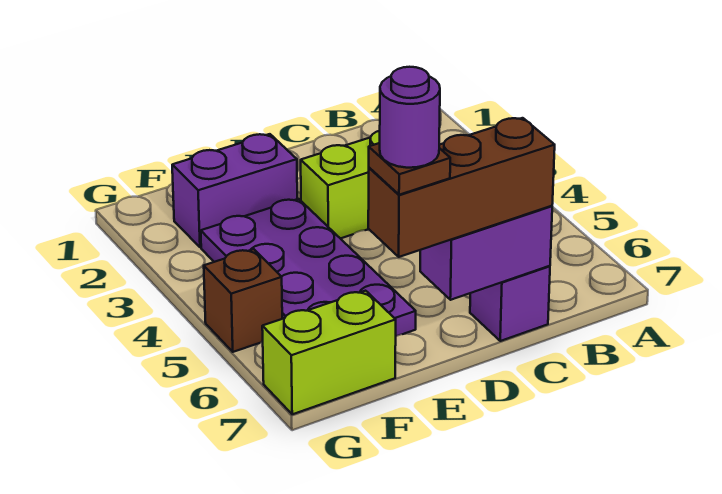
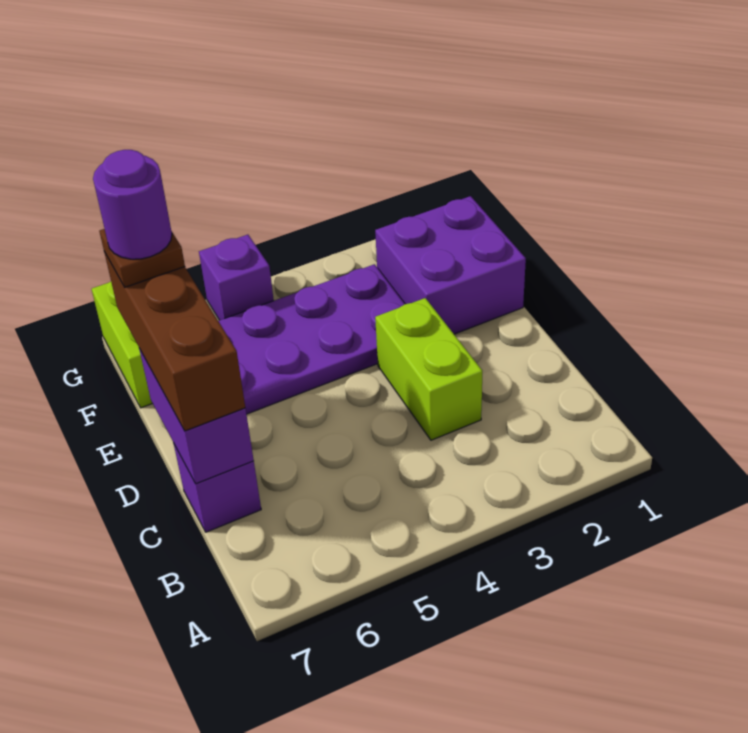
purple brick E2:F2 level 1 -> purple brick E1:F2 level 1
brown brick G5 level 1 -> purple brick G5 level 1

